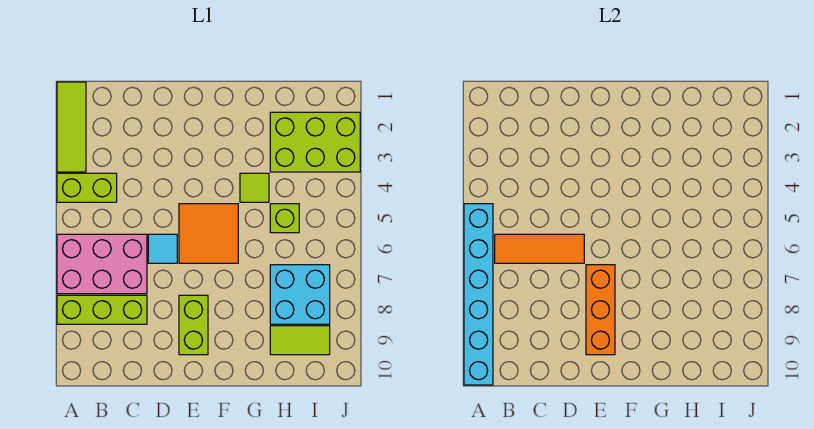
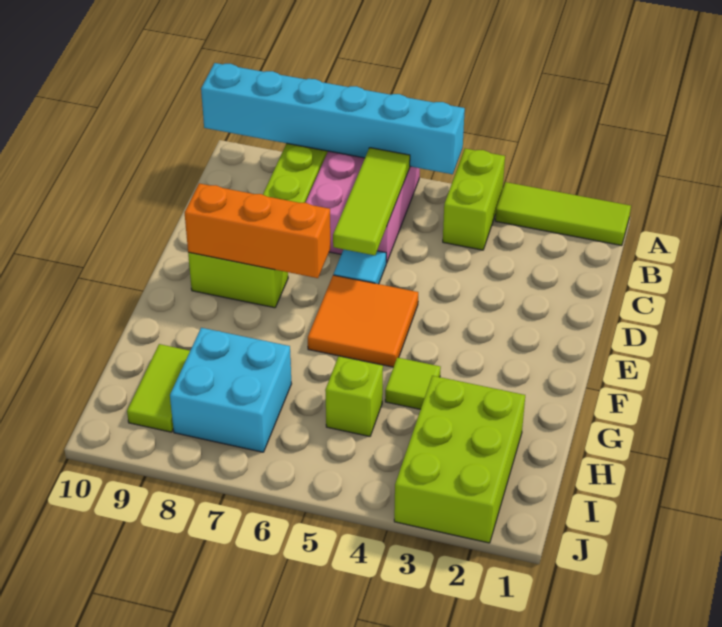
orange tile B6:D6 level 2 -> lime tile B6:D6 level 2

